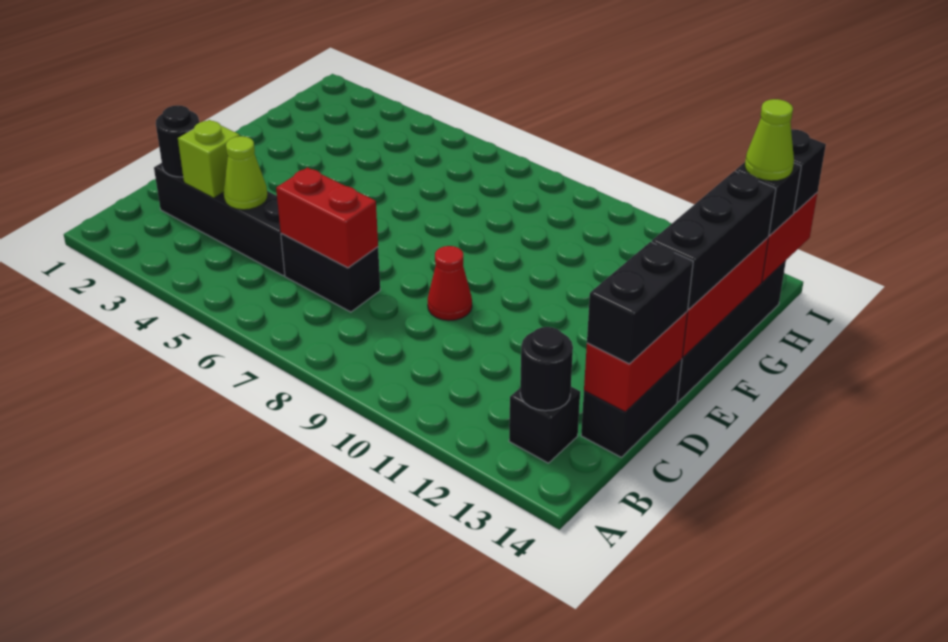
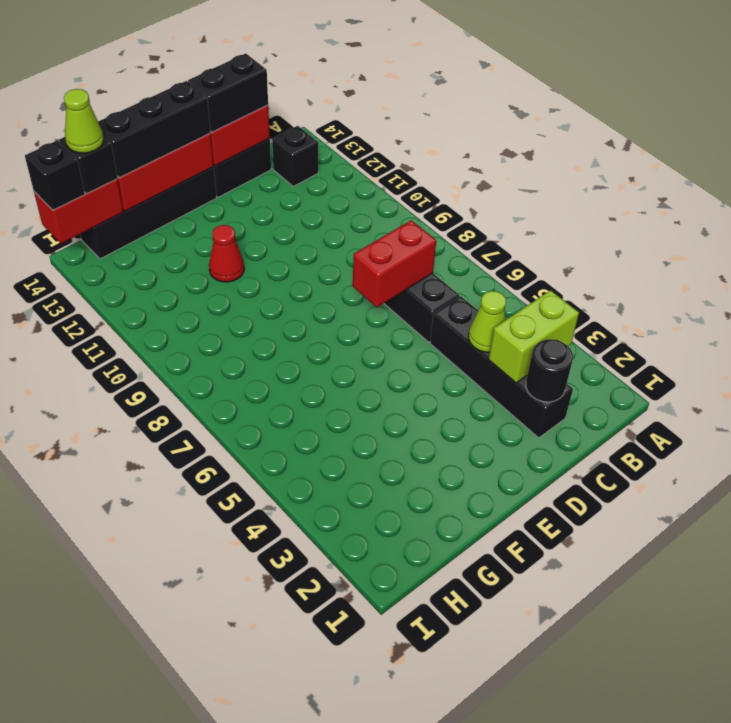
black round brick B13 level 2 -> none
lime brick C3 level 2 -> lime brick B3:C3 level 2
red brick C6:C7 level 2 -> red brick C7:D7 level 2
red cone D9 level 1 -> red cone F11 level 1

